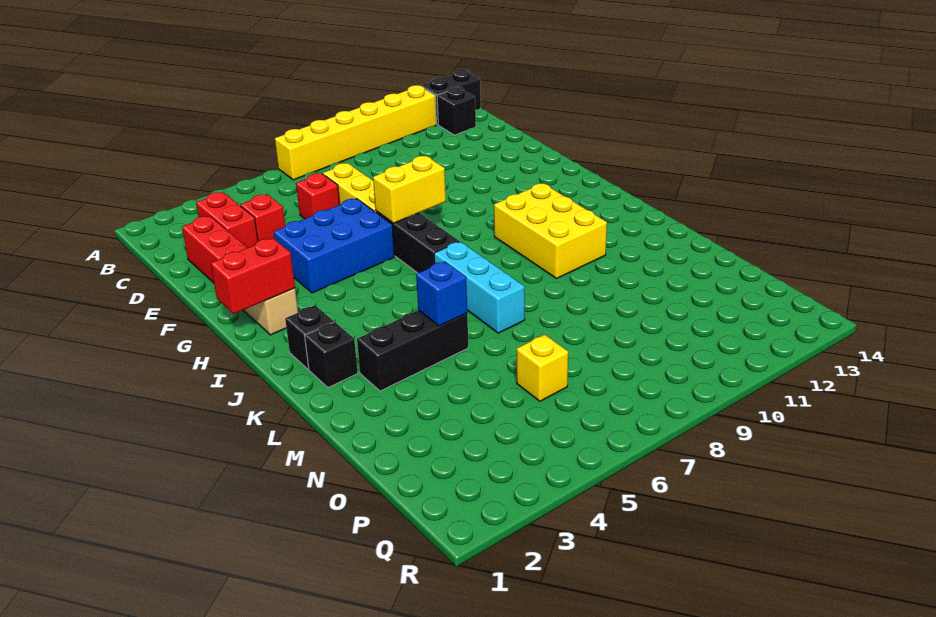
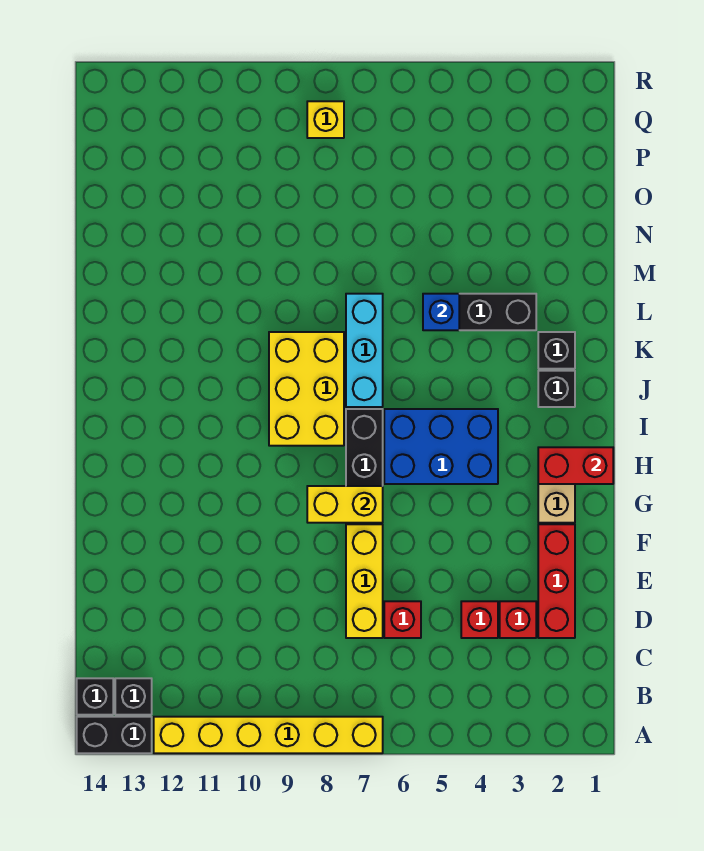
none -> black brick B14 level 1
red brick C3:D3 level 1 -> red brick D3 level 1
blue brick F4:G6 level 1 -> blue brick H4:I6 level 1
yellow brick I10:K11 level 1 -> yellow brick I8:K9 level 1
yellow brick O6 level 1 -> yellow brick Q8 level 1

